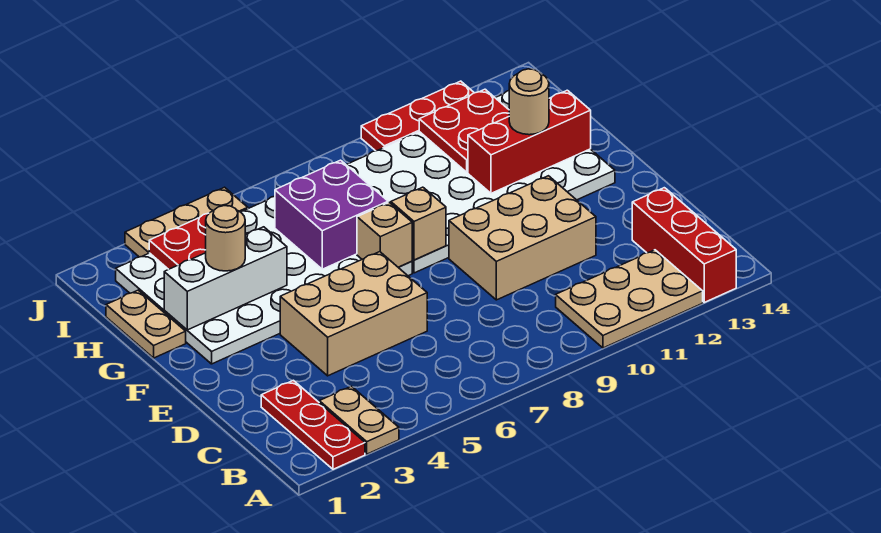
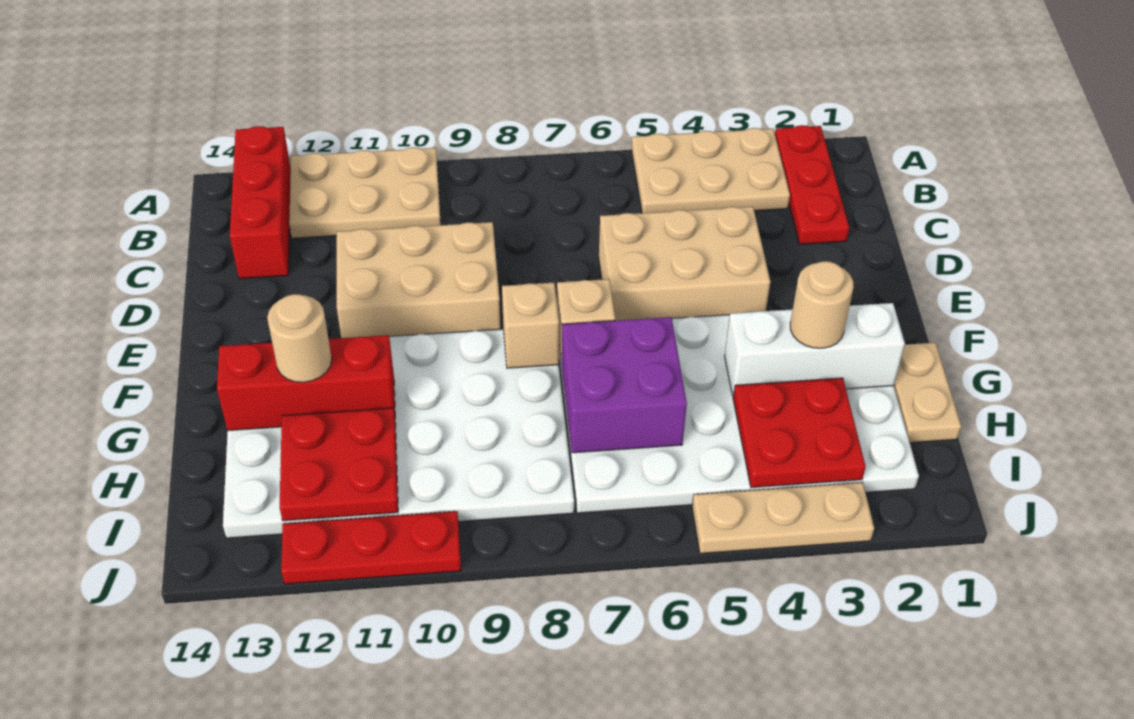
tan plate A3:B3 level 1 -> tan plate A3:B5 level 1

